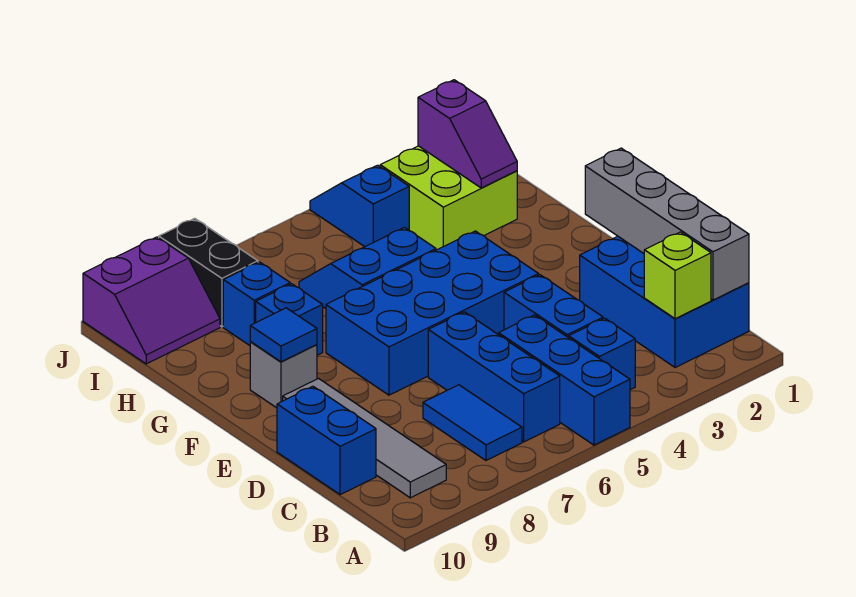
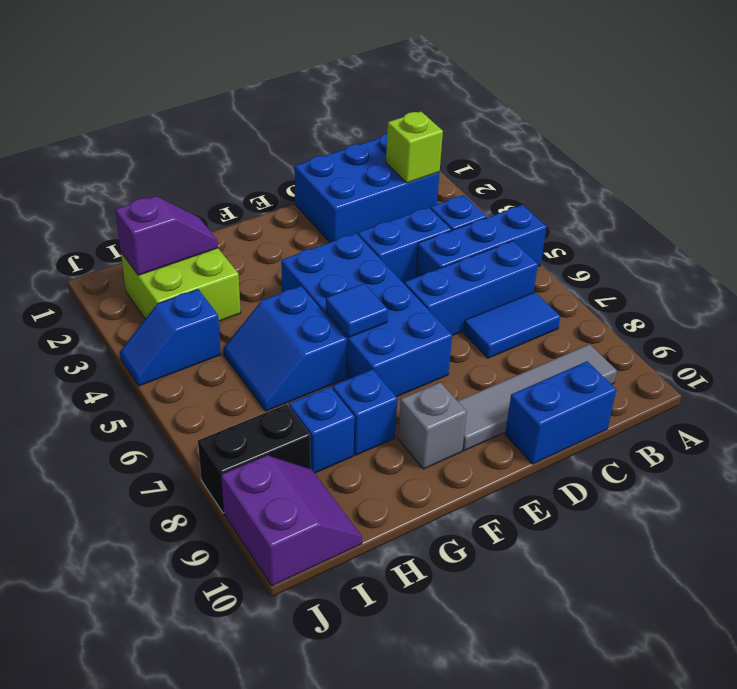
grey brick B1:E1 level 2 -> none
blue tile F9 level 2 -> blue tile F6 level 2

